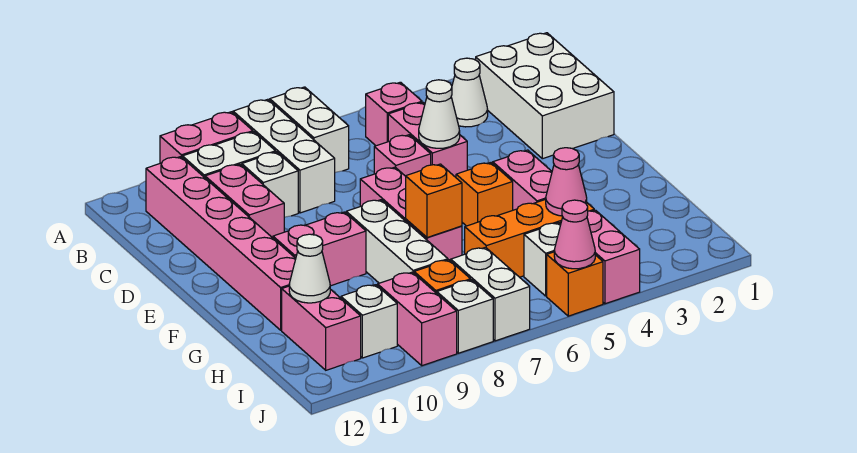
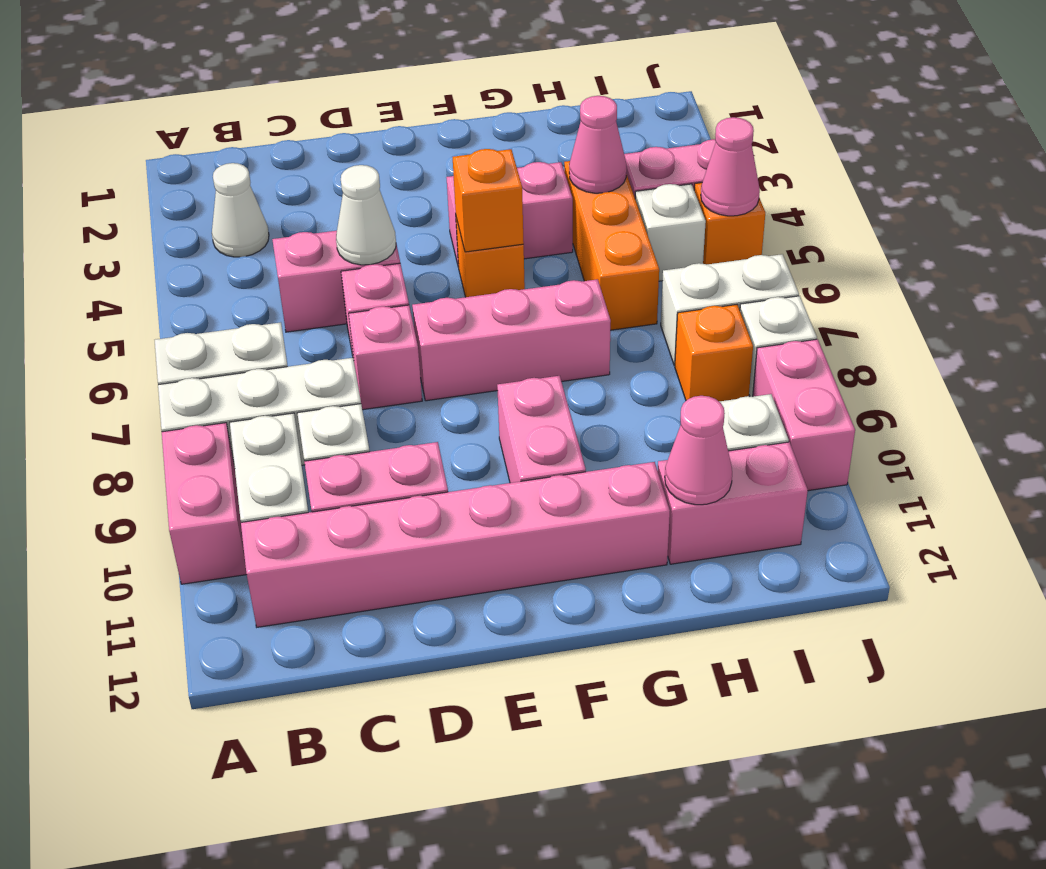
white brick B1:D2 level 1 -> none
pink brick B5 level 1 -> pink brick D7 level 1
white brick F8:H8 level 1 -> none
orange brick G7 level 2 -> orange brick F5 level 2
white cone H11 level 2 -> pink cone H11 level 2
pink brick I9:J9 level 1 -> pink brick J9:J10 level 1

